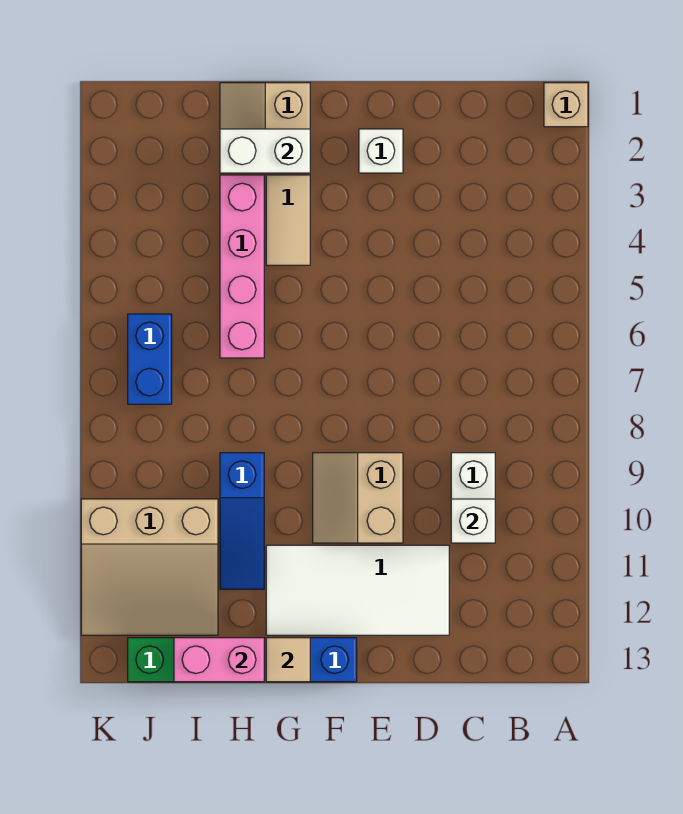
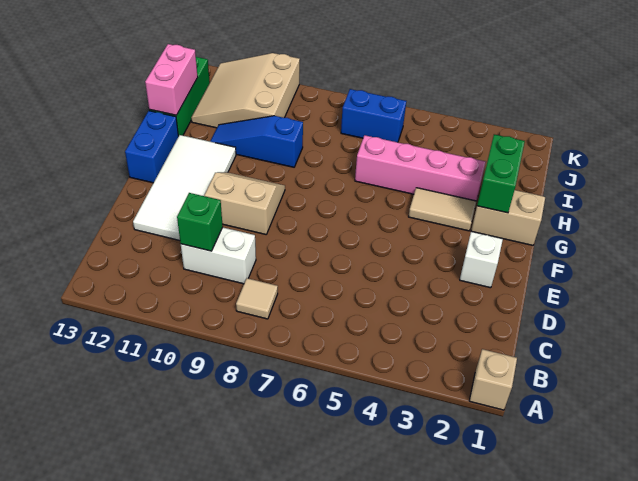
white brick C10 level 2 -> green brick C10 level 2
white brick G2:H2 level 2 -> green brick G2:H2 level 2
tan tile G13 level 2 -> tan tile B8 level 1

